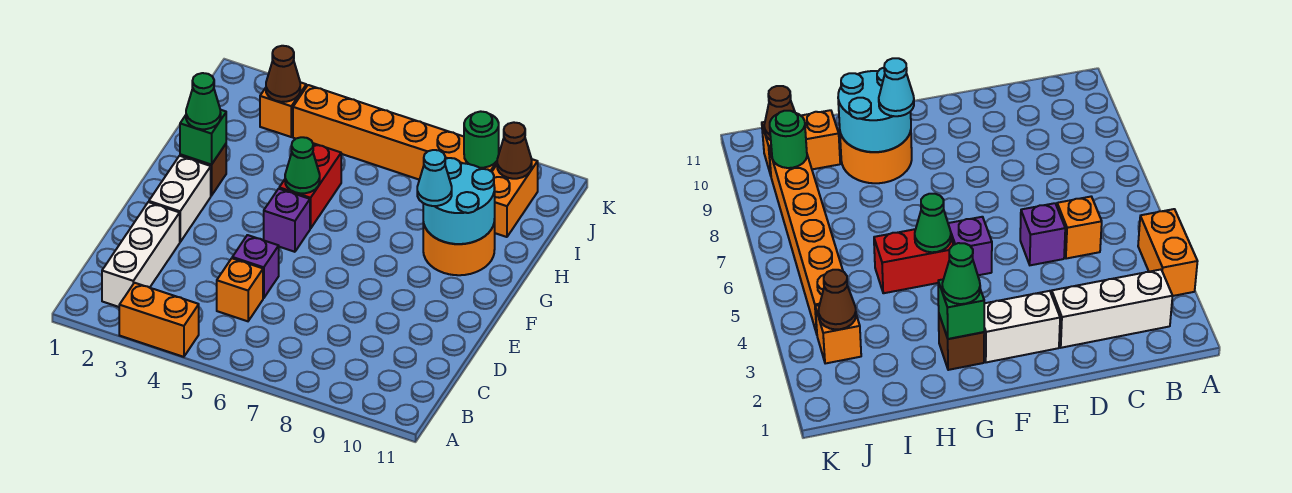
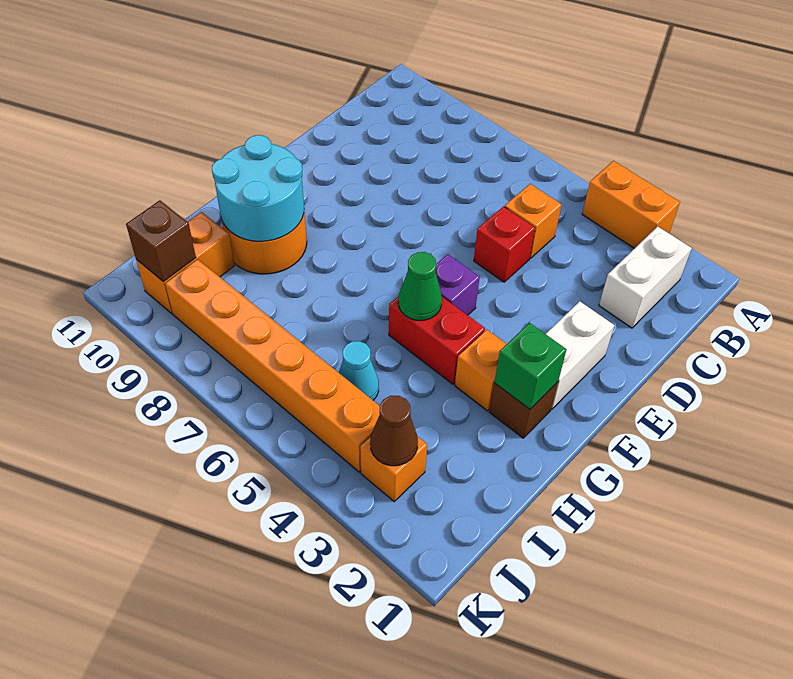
white brick B2:D2 level 1 -> white brick B2:C2 level 1
purple brick D5 level 1 -> red brick D5 level 1
green cone G2 level 3 -> none
none -> orange brick G3 level 1
red brick G5:H5 level 1 -> red brick G4:G5 level 1
cyan cone G9 level 3 -> cyan cone I5 level 1
green round brick J9 level 2 -> none
brown cone J10 level 2 -> brown brick J10 level 2

